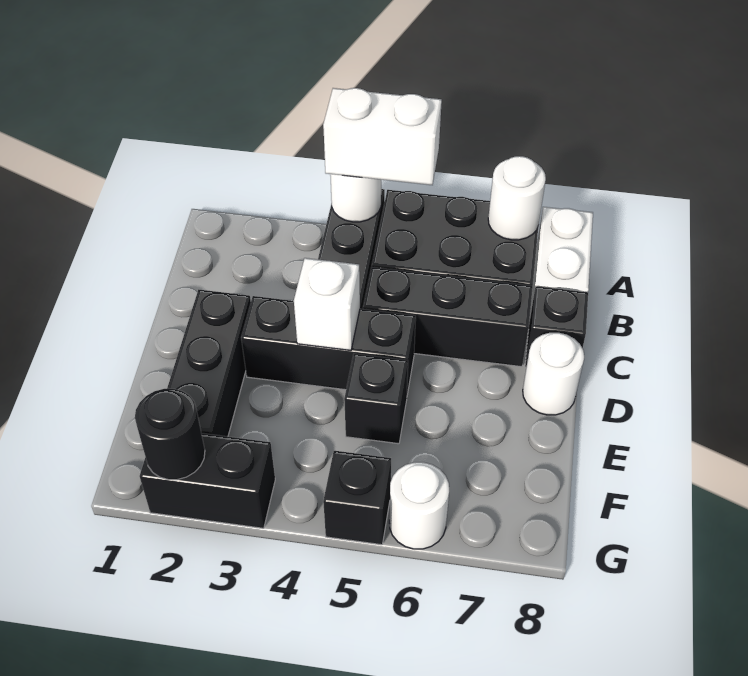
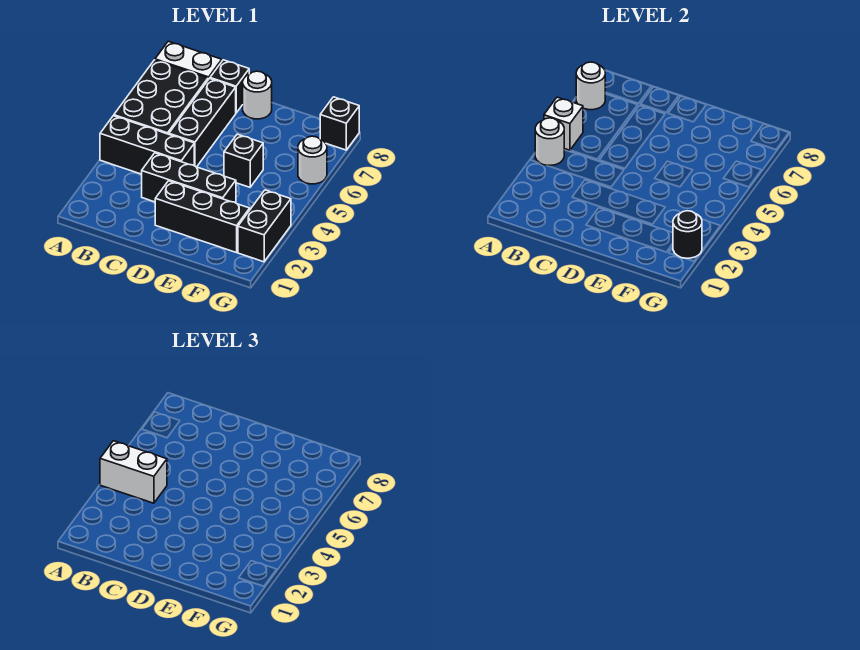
white brick A4:A5 level 3 -> white brick A4:B4 level 3
black brick D3:D5 level 1 -> black brick C3:E3 level 1
white brick D4 level 2 -> white brick A5 level 2
black brick G5 level 1 -> black brick G8 level 1

